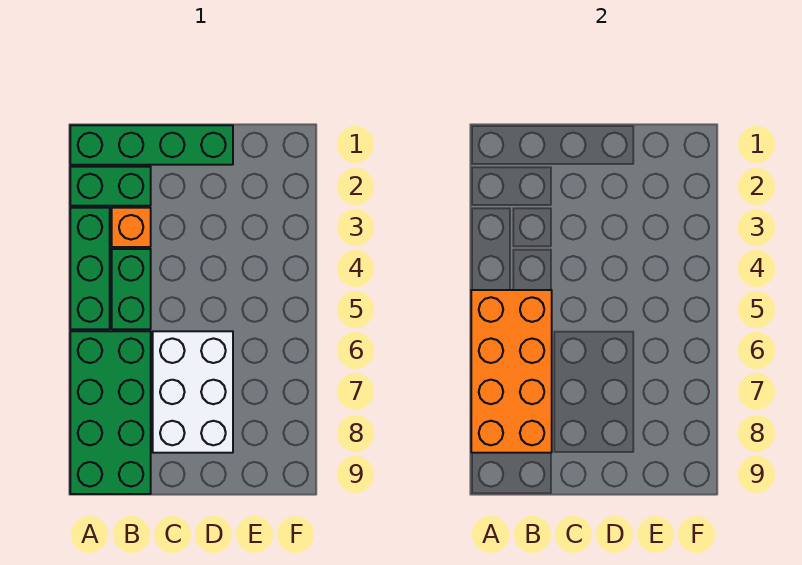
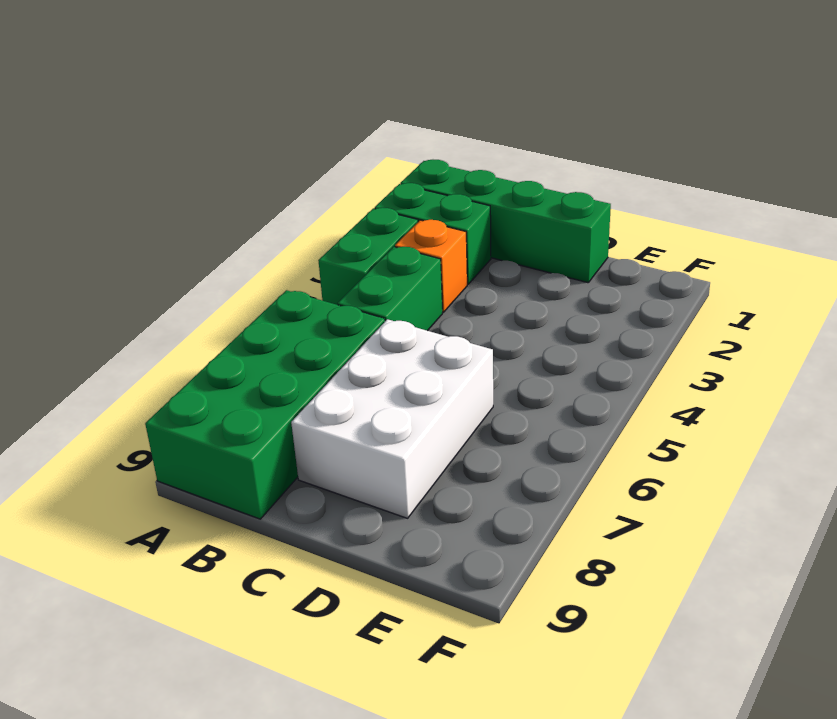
green brick A3:A5 level 1 -> green brick A3:A4 level 1
orange brick A5:B8 level 2 -> none

